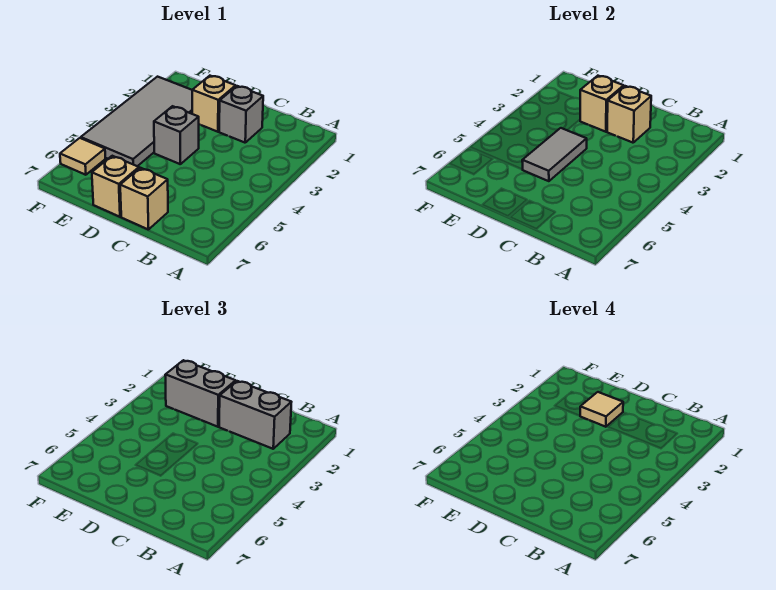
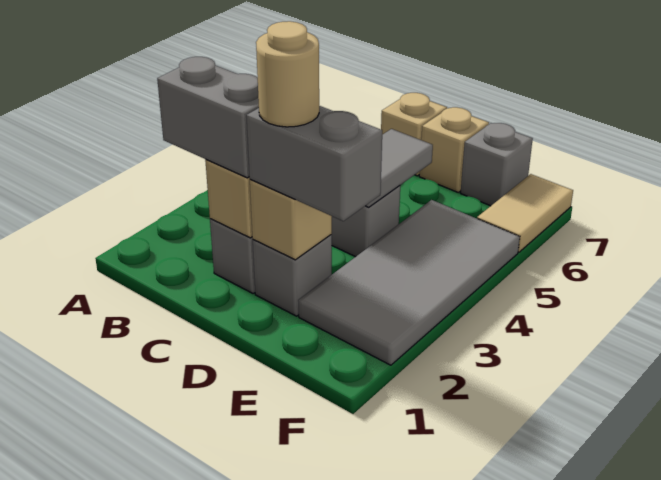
tan brick D2 level 1 -> grey brick D2 level 1
tan tile D2 level 4 -> tan round brick D2 level 4
none -> grey brick E7 level 1
tan tile F6 level 1 -> tan tile F6:F7 level 1

